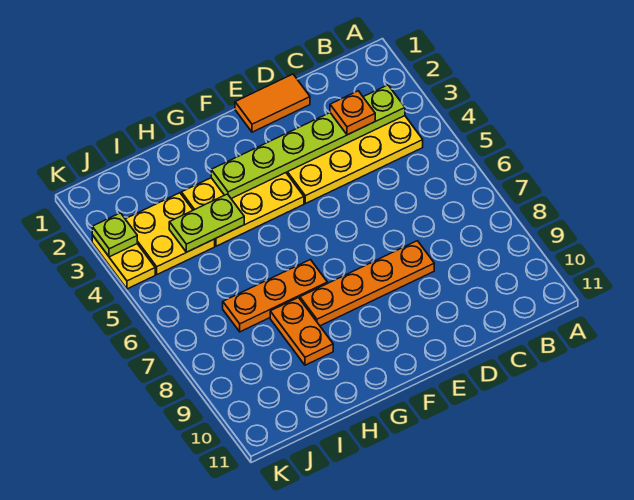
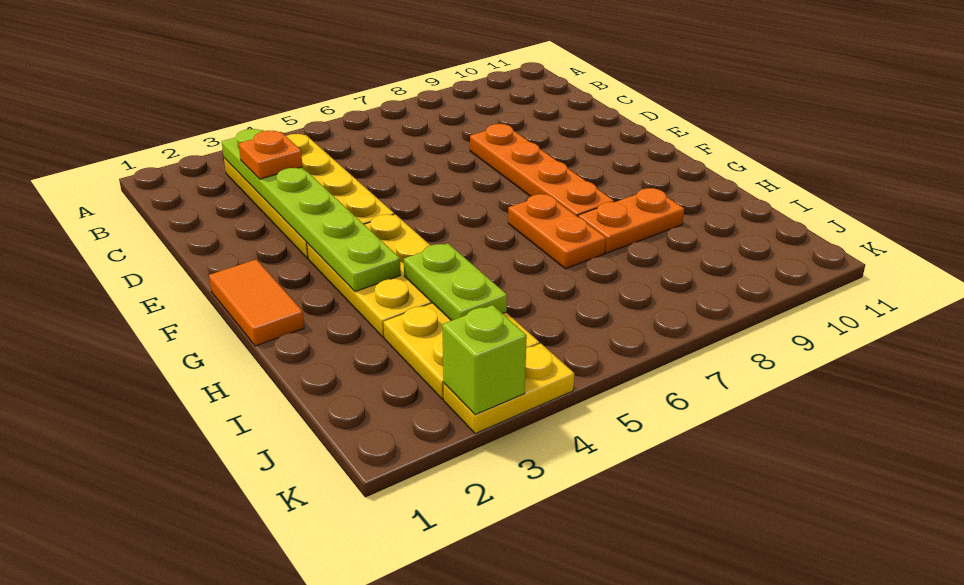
orange tile D1:E1 level 1 -> orange tile F1:G1 level 1
orange plate G7:I7 level 1 -> orange plate G7:H7 level 1
lime plate K3 level 2 -> lime brick K3 level 2

